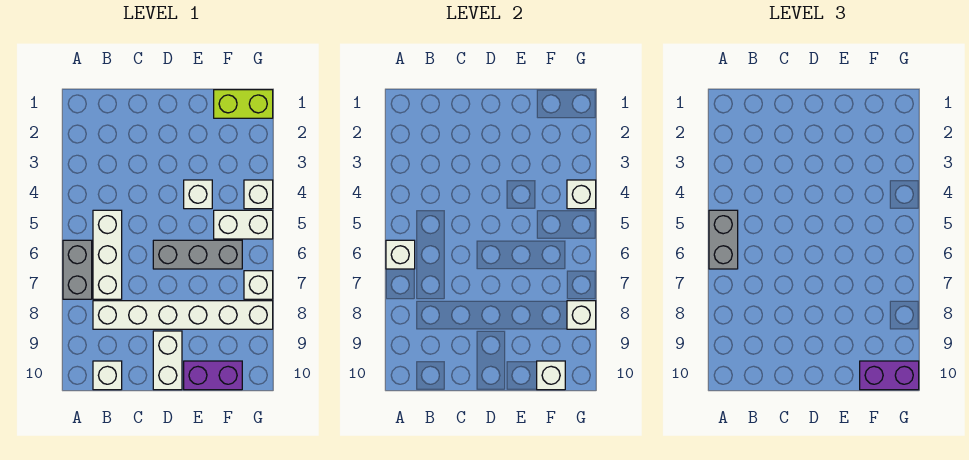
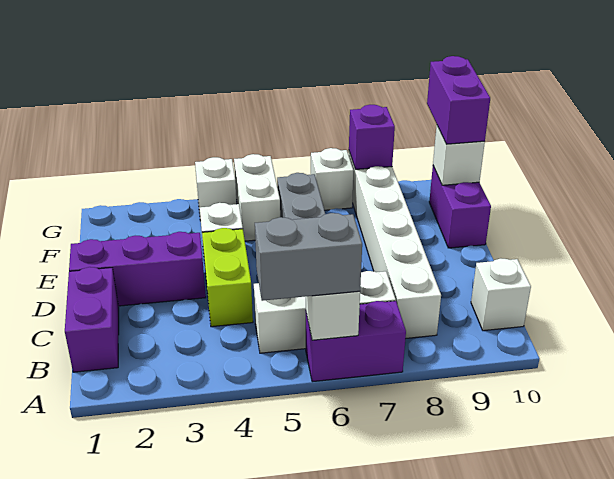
grey brick A6:A7 level 1 -> purple brick A6:A7 level 1
none -> purple brick B1:C1 level 1
none -> purple brick D1:D3 level 1
white brick D9:D10 level 1 -> none
lime brick F1:G1 level 1 -> lime brick C4:D4 level 1
white brick G4 level 2 -> none
white brick G8 level 2 -> purple brick G8 level 2

